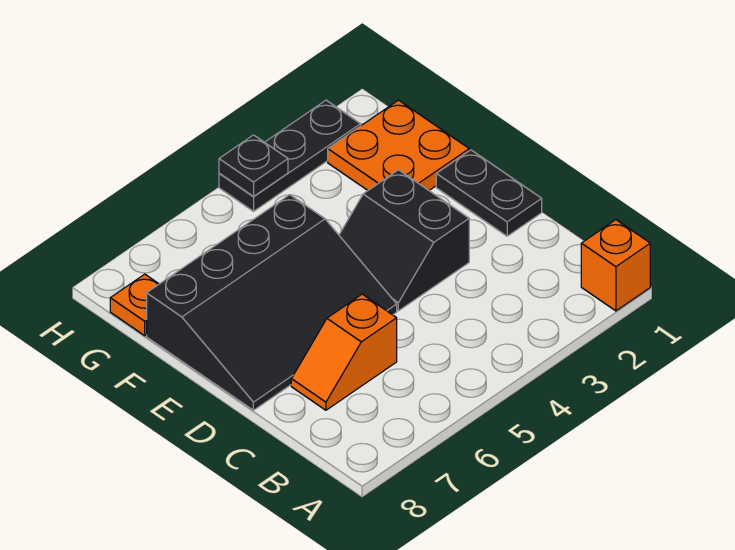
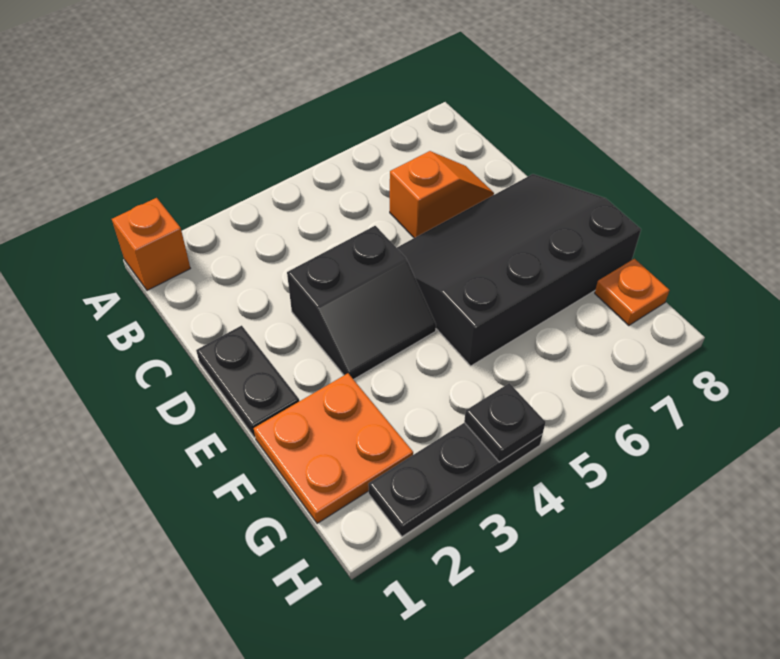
black slope D3:E4 level 1 top 3 -> black slope D3:E4 level 1 top D

